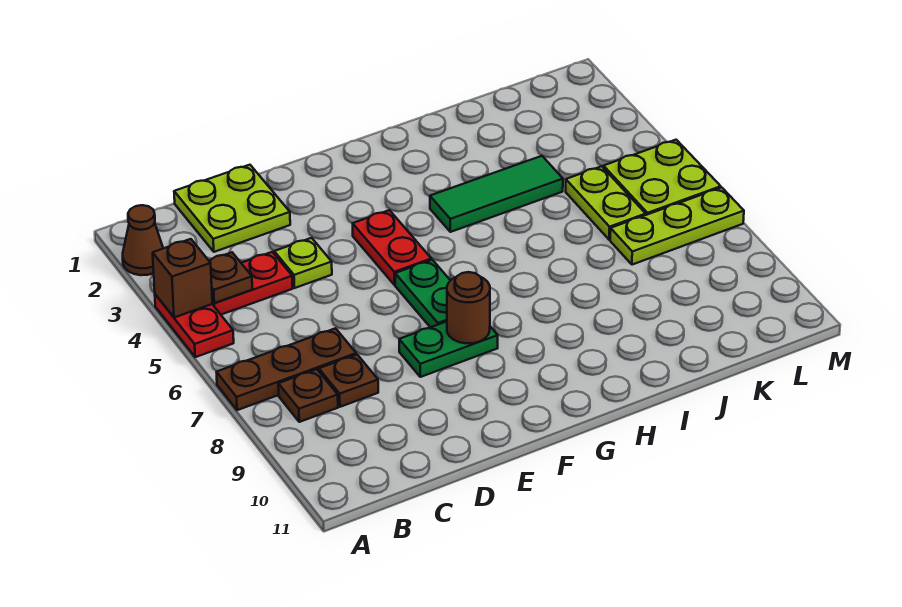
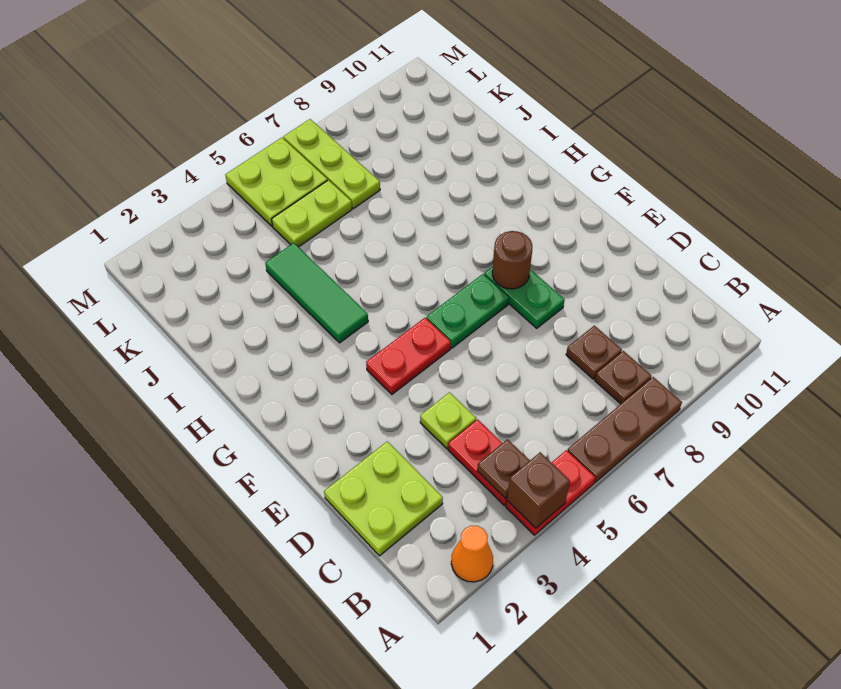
brown cone A2 level 1 -> orange cone A2 level 1
brown plate A7:C7 level 1 -> brown plate A6:A8 level 1

